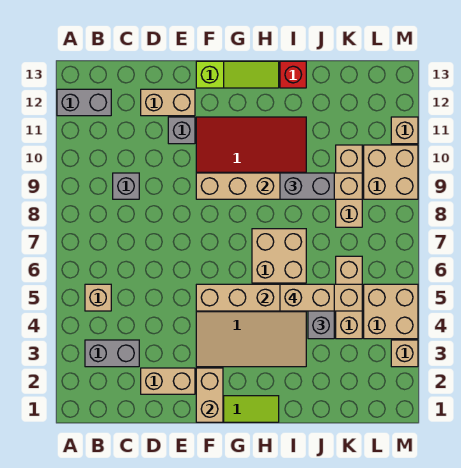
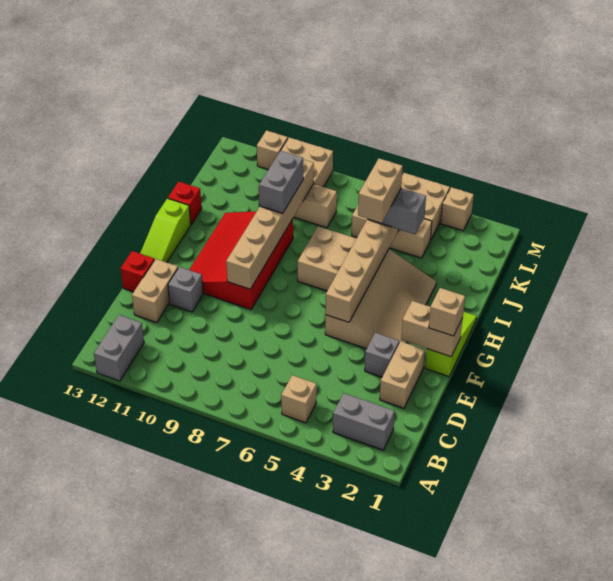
grey brick B3:C3 level 1 -> grey brick B2:B3 level 1
grey brick C9 level 1 -> grey brick E3 level 1
none -> red brick E13 level 1
none -> tan brick F1 level 3
lime slope F13:H13 level 1 top F -> lime slope F13:H13 level 1 top H

